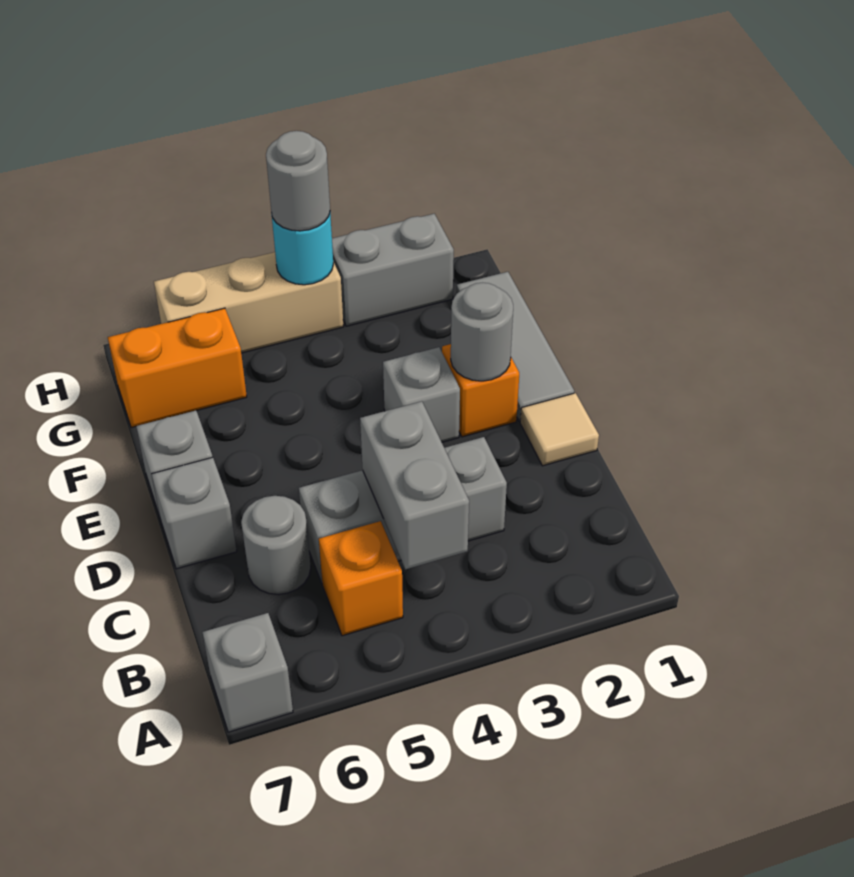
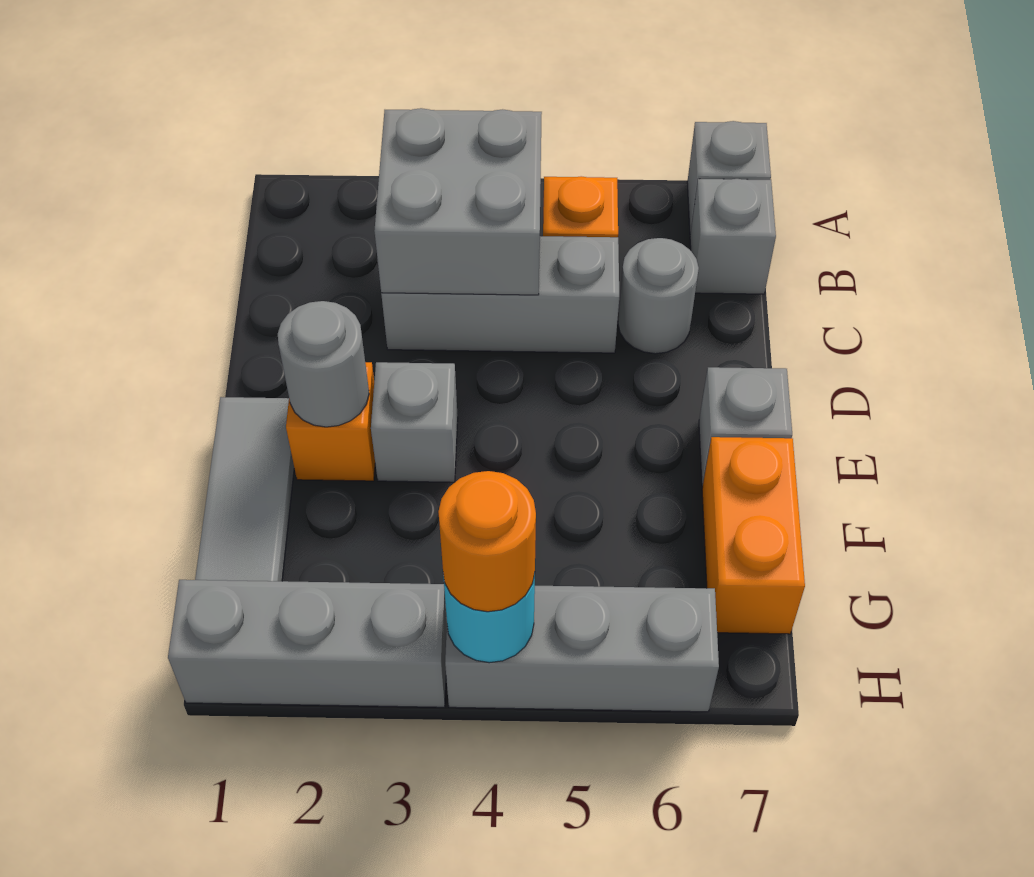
grey brick B4:C4 level 2 -> grey brick B3:C4 level 2
tan tile D1 level 1 -> none
grey brick D7 level 1 -> grey brick B7 level 1
orange brick G6:G7 level 1 -> orange brick F7:G7 level 1
grey brick H2:H3 level 1 -> grey brick H1:H3 level 1
tan brick H4:H6 level 1 -> grey brick H4:H6 level 1
grey round brick H4 level 3 -> orange round brick H4 level 3

